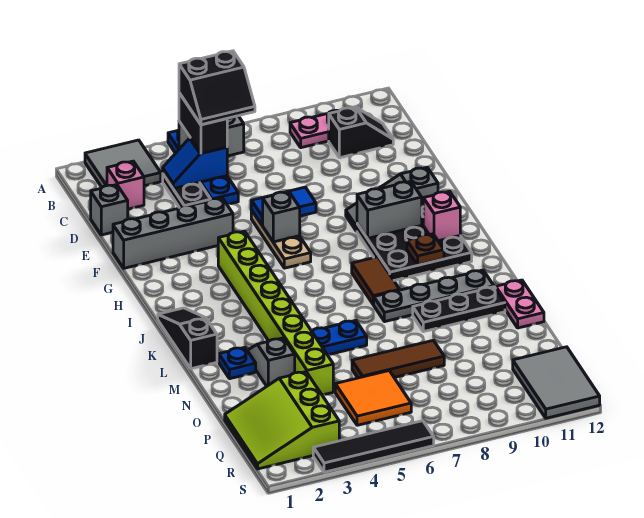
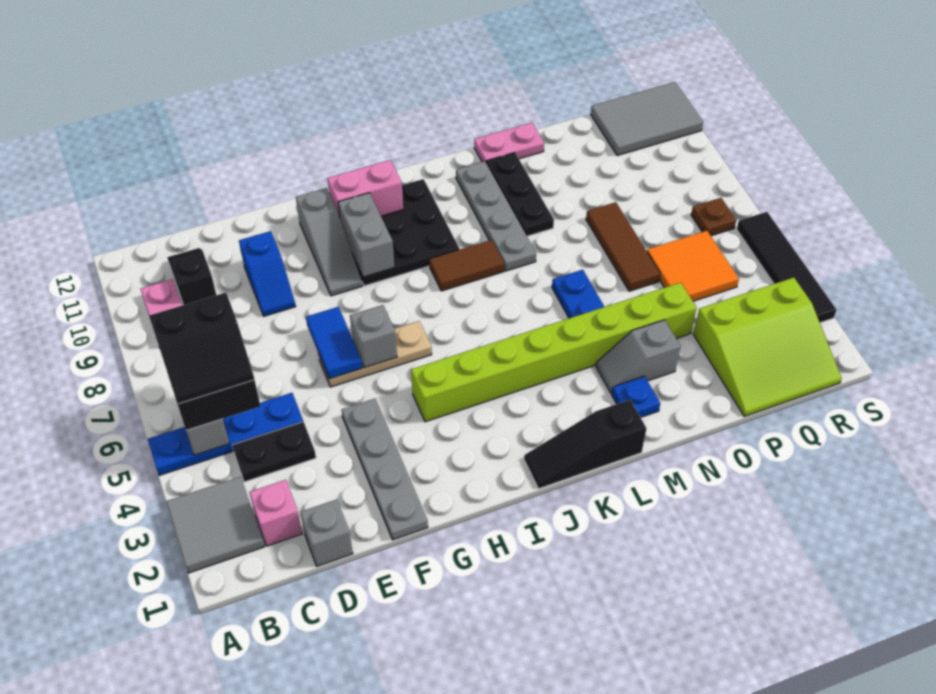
black slope B5:C6 level 4 top B -> black slope B5:C6 level 4 top 6
blue slope C4:C5 level 2 top 5 -> blue slope E9:E10 level 1 top 10
grey brick F1:F4 level 1 -> grey plate F1:F4 level 1
pink brick I11 level 2 -> pink brick H11:I11 level 2
brown plate J10 level 2 -> brown plate R7 level 1

